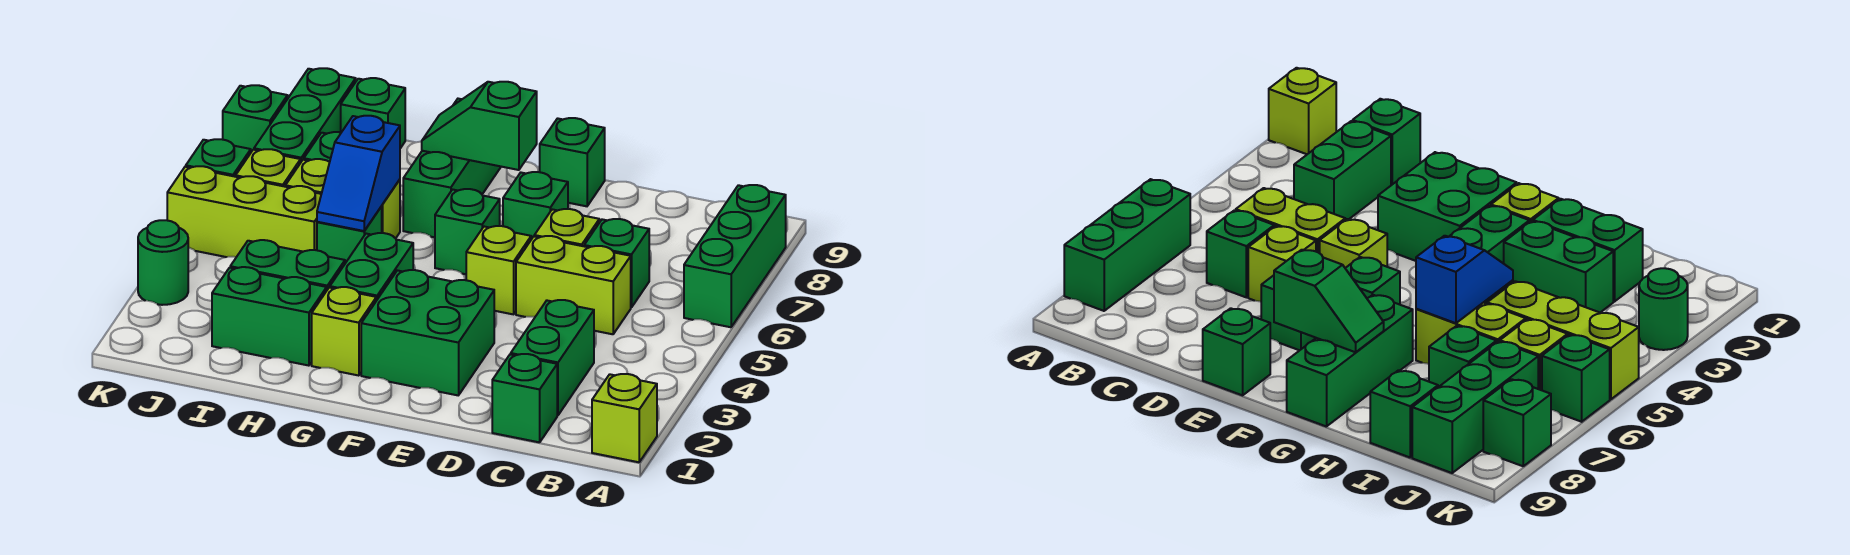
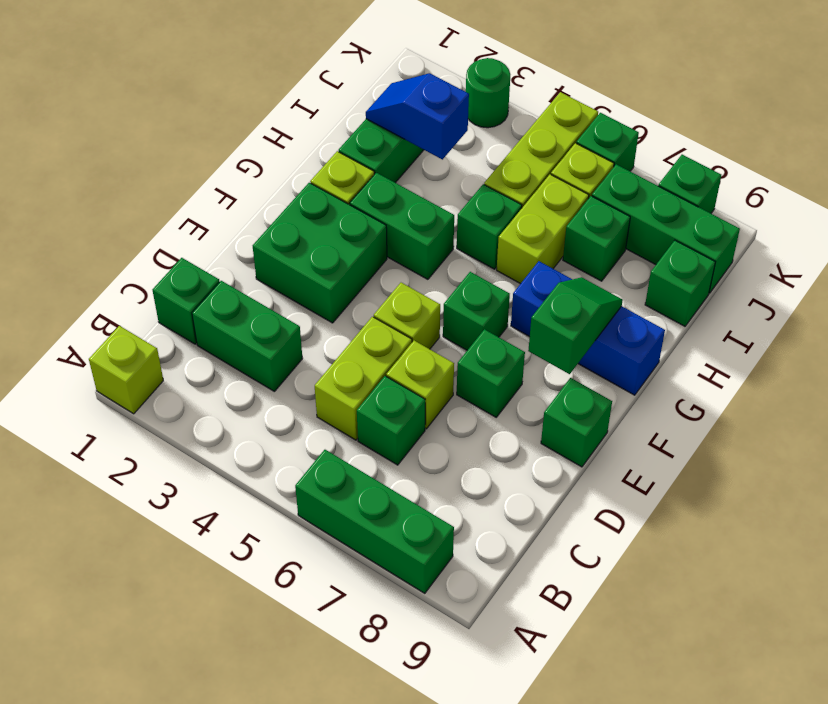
green brick G7:G9 level 1 -> blue brick G7:G9 level 1
green brick H3:I3 level 1 -> none
blue slope H5:H6 level 2 top 6 -> blue slope I2:I3 level 2 top 3

